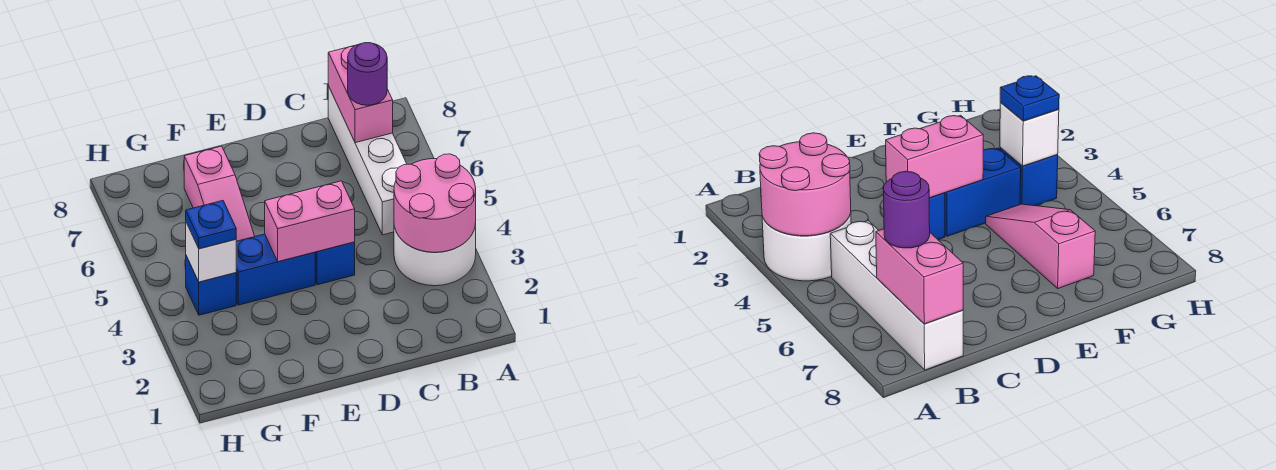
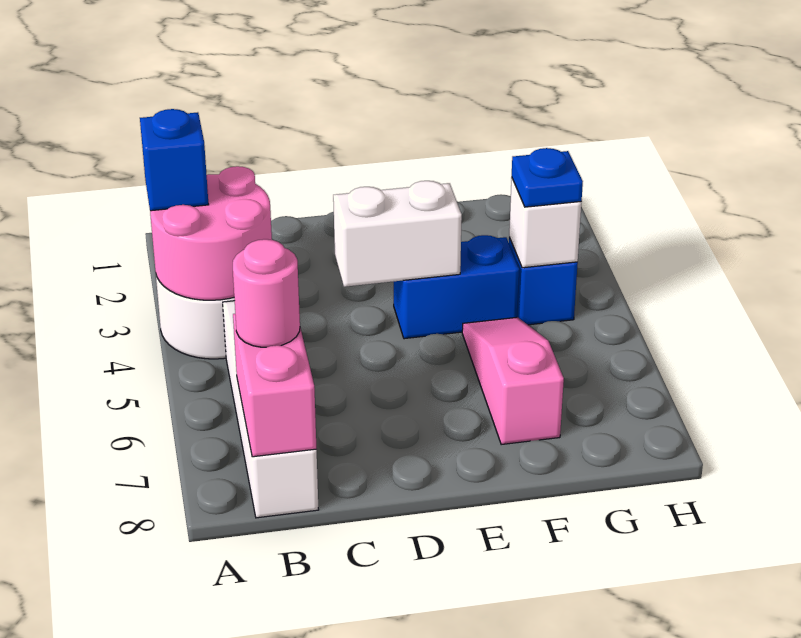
purple round brick B7 level 3 -> pink round brick B7 level 3
blue brick D4 level 1 -> blue brick A3 level 3
pink brick D4:E4 level 2 -> white brick D4:E4 level 2

